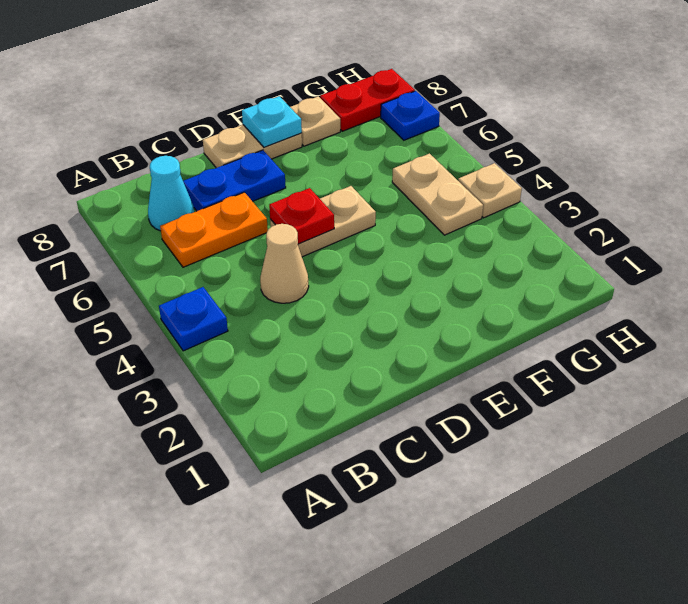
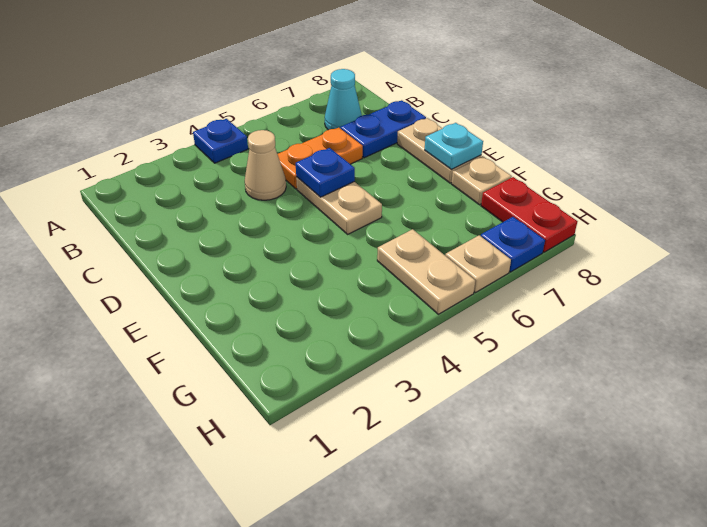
orange plate B6:C6 level 1 -> orange plate C5:C6 level 1
blue plate C7:D7 level 1 -> blue plate C7:C8 level 1
red plate D5 level 2 -> blue plate D5 level 2
tan plate G4:G5 level 1 -> tan plate G5:H5 level 1
tan plate H4 level 1 -> tan plate H6 level 1

